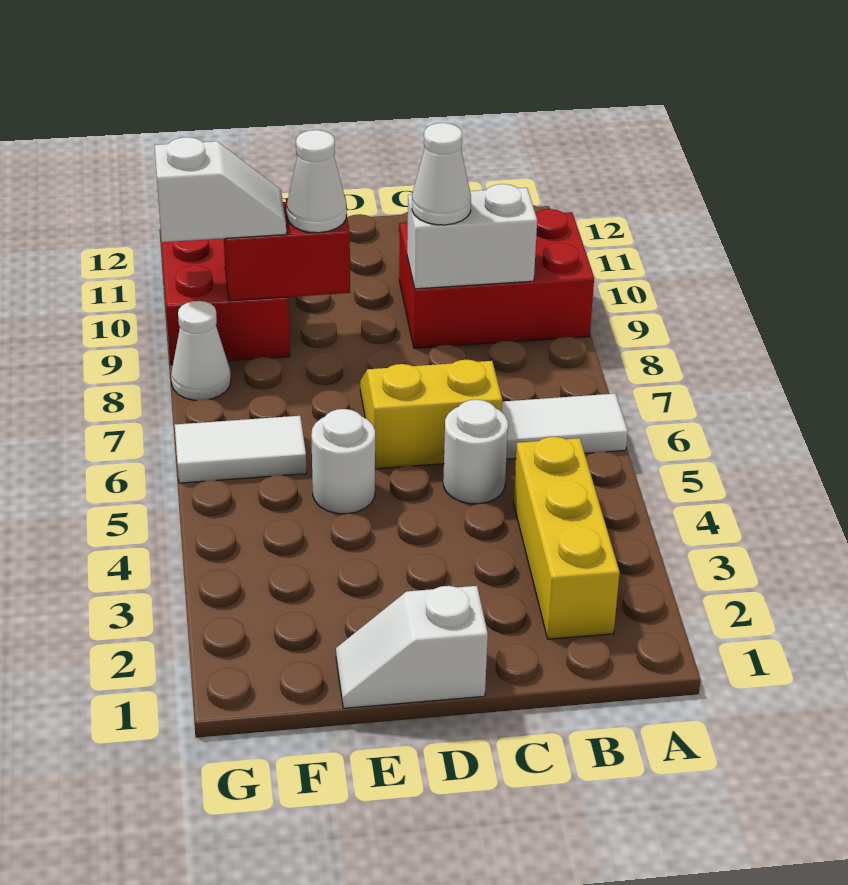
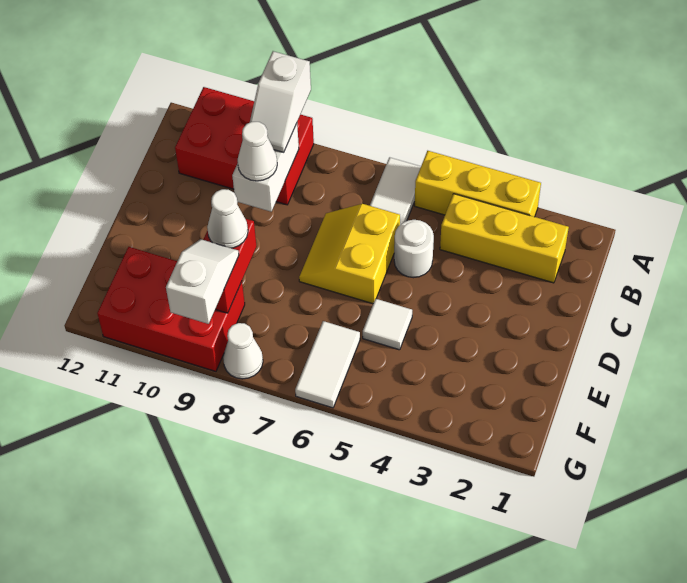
none -> yellow brick A3:A5 level 1
red brick A9:C10 level 1 -> red brick A9:B11 level 1
white slope D1:E1 level 1 top D -> white slope A9:B9 level 3 top A
white round brick E5 level 1 -> white tile E5 level 1

